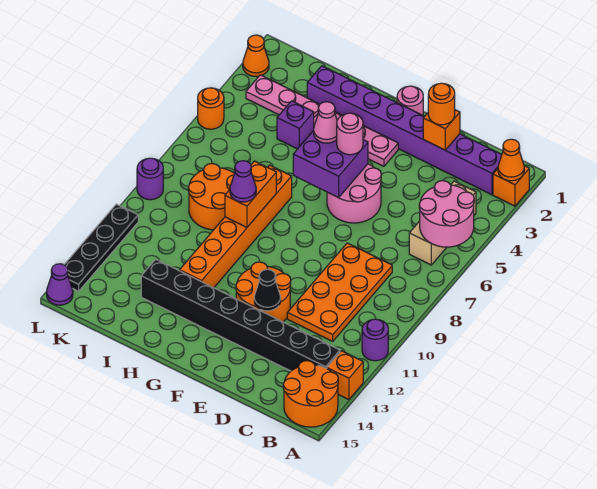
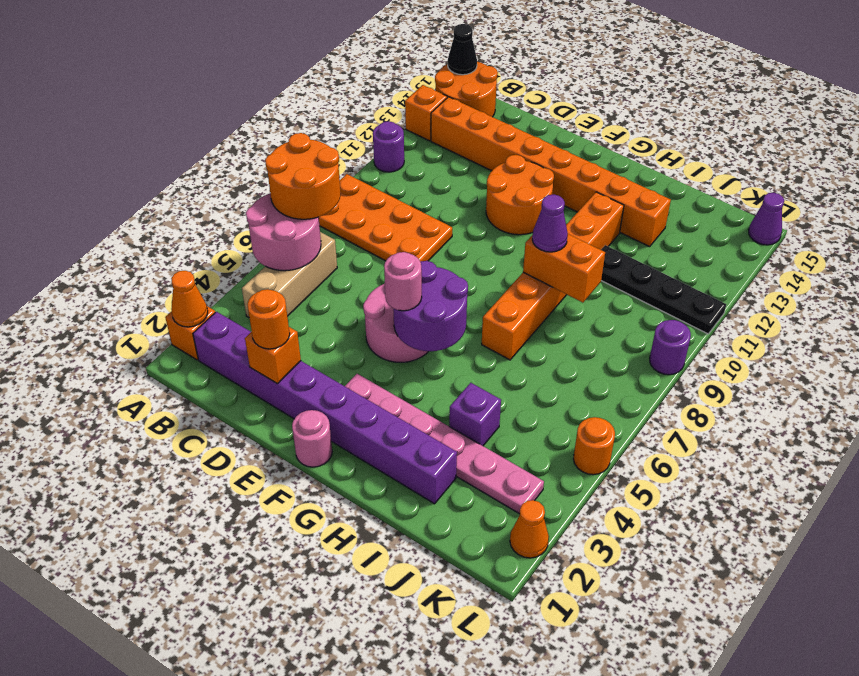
black brick B13:I13 level 1 -> orange brick B13:I13 level 1
orange plate C8:D11 level 1 -> orange plate A8:D9 level 1
black cone E12 level 2 -> black cone A15 level 2
purple brick F5:G6 level 2 -> purple round brick F5:G6 level 2
pink cone G5 level 3 -> none
orange brick H8:H9 level 2 -> orange brick H9:I9 level 2
orange round brick I8:J9 level 1 -> orange round brick A6:B7 level 3
black plate L11:L14 level 1 -> black plate I11:L11 level 1

